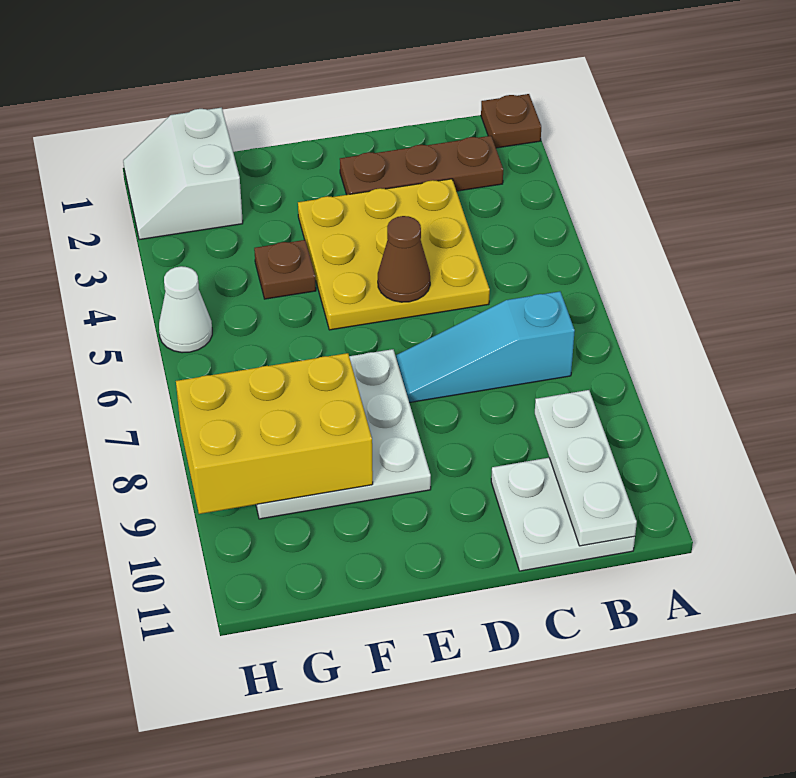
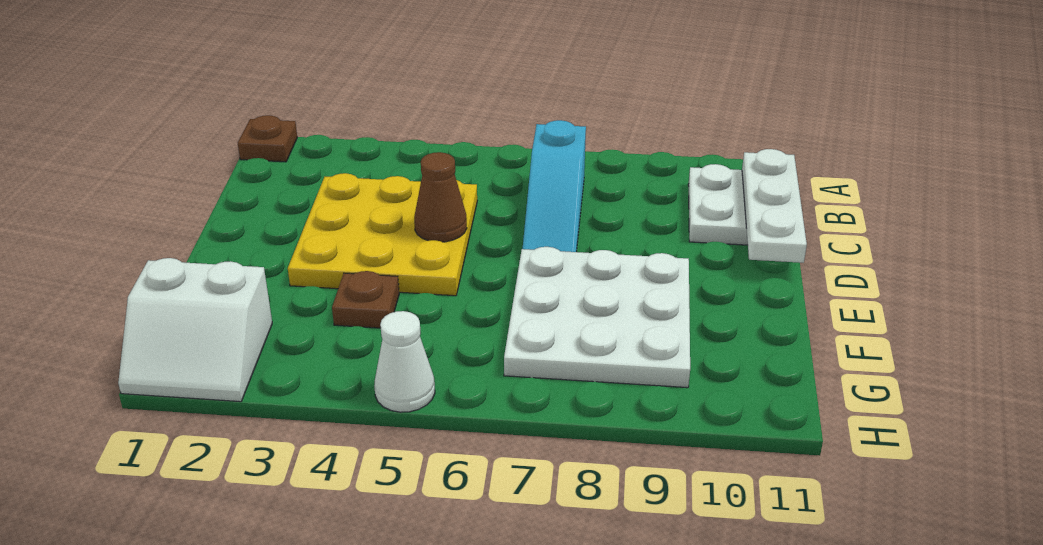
brown plate B2:D2 level 1 -> none
white plate B9:B11 level 2 -> white plate B11:D11 level 2
yellow brick F8:H9 level 2 -> none

